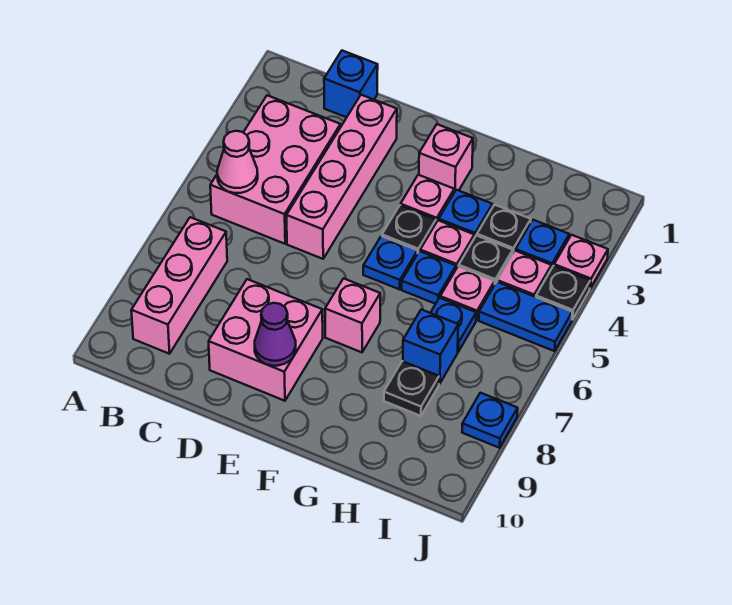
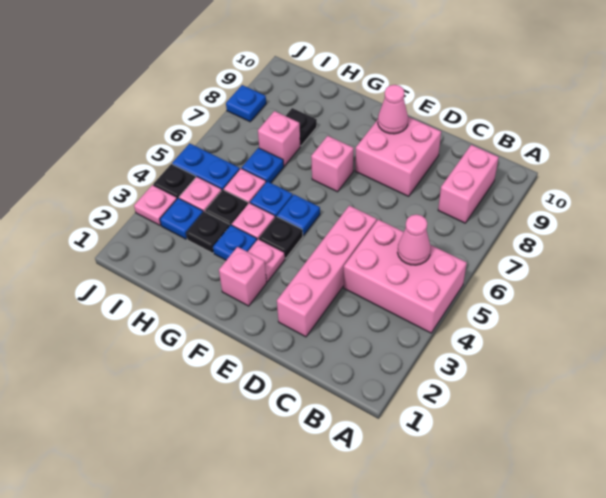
pink brick B3:C5 level 1 -> pink brick A4:C5 level 1
pink brick B7:B9 level 1 -> pink brick B8:B9 level 1
blue brick C1 level 1 -> none
purple cone E9 level 2 -> pink cone E9 level 2
blue brick H7 level 1 -> pink brick H7 level 1

